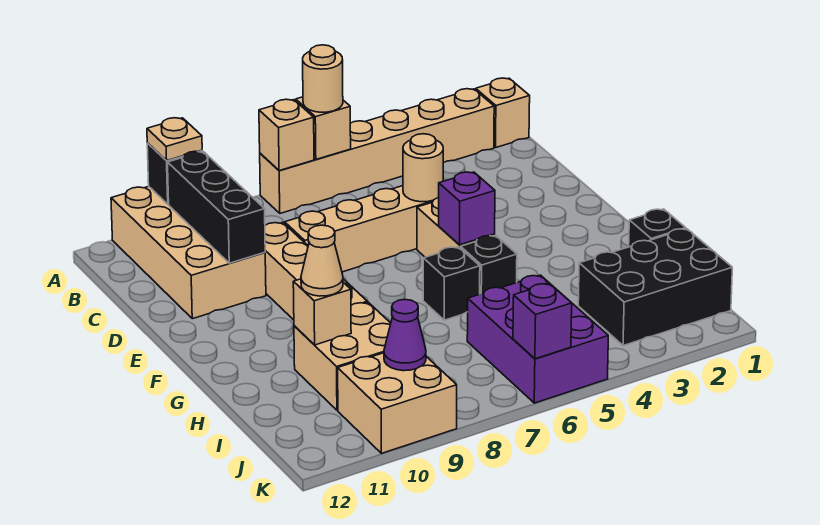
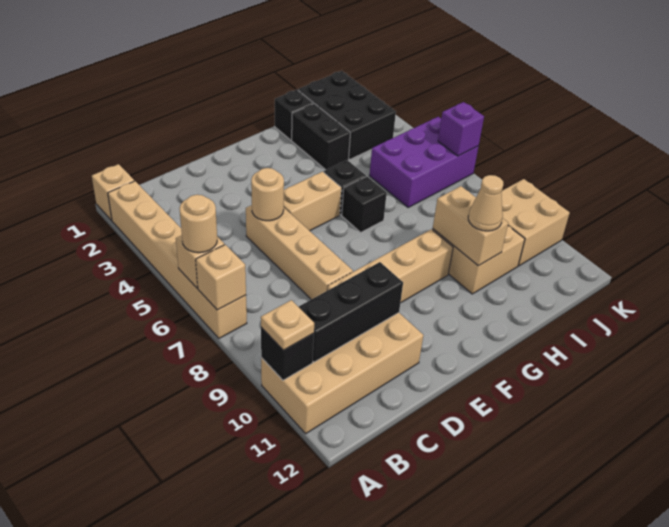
purple brick F5 level 2 -> none
none -> black brick H2:H3 level 1
tan brick H10 level 2 -> tan brick H9:H10 level 2
purple cone J9 level 2 -> none

